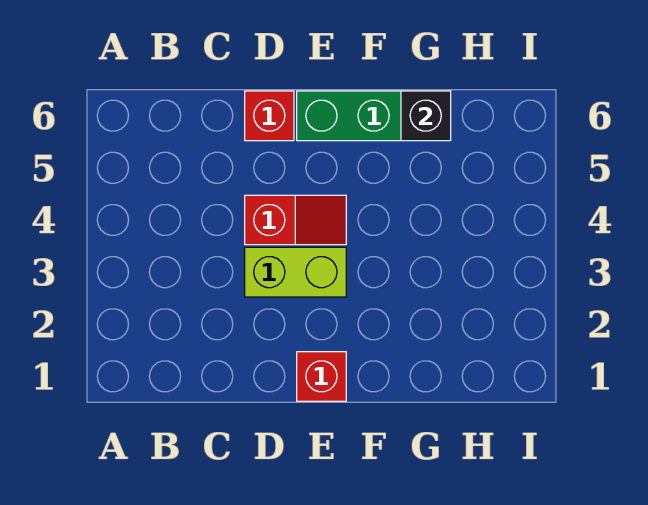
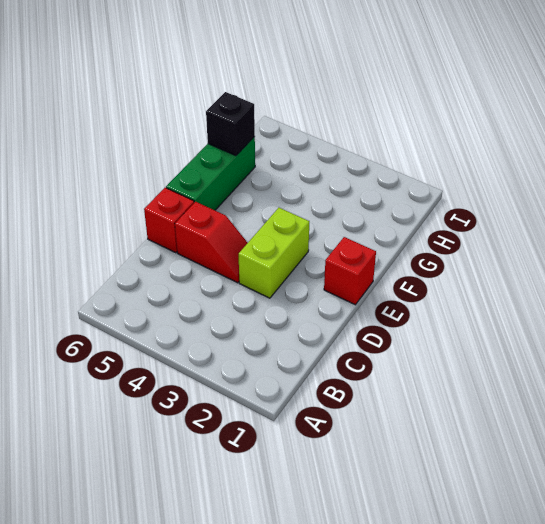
red slope D4:E4 level 1 top D -> red slope D4:D5 level 1 top 5

